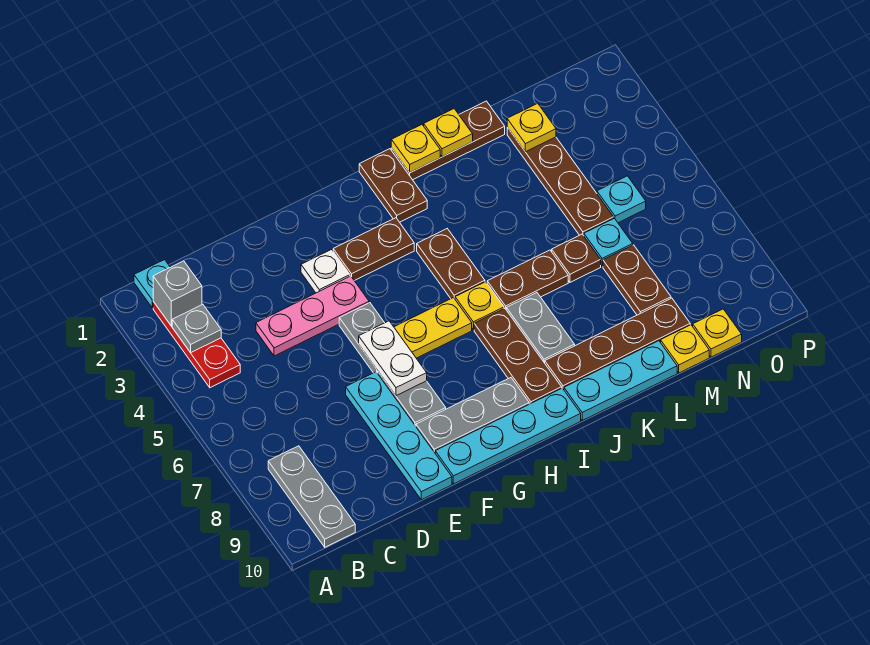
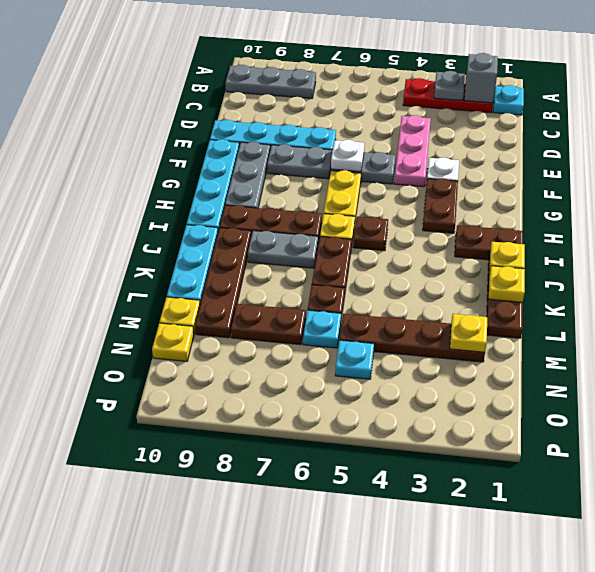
white plate F6:F7 level 2 -> white plate F6 level 2
brown plate I4:I5 level 1 -> brown plate I5 level 1

